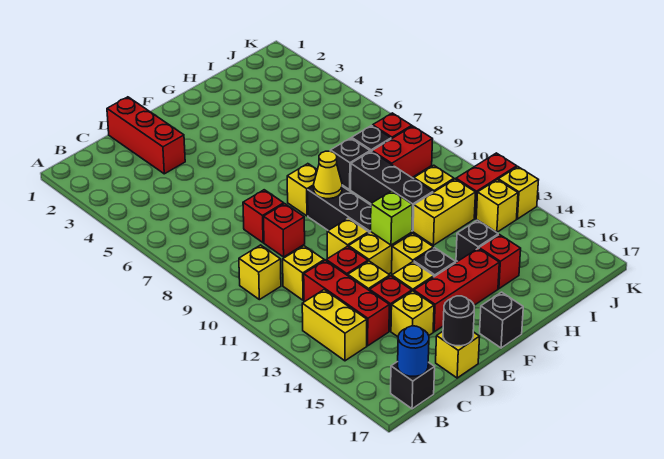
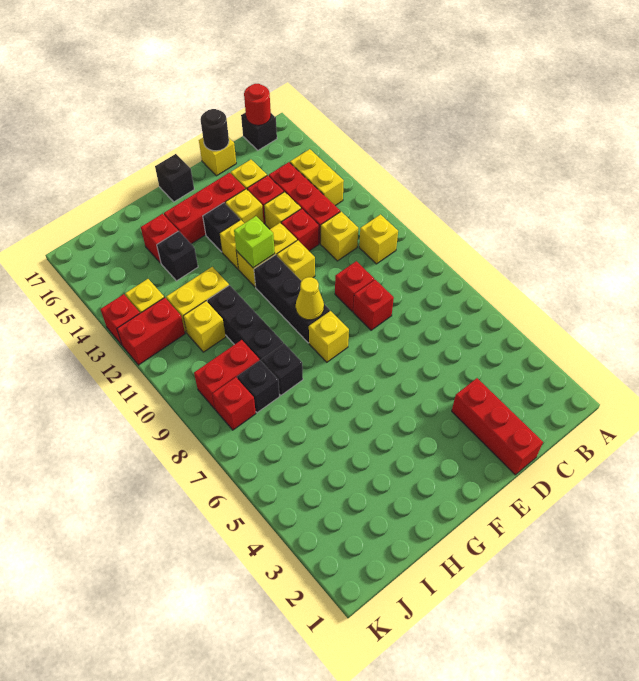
blue round brick B17 level 2 -> red round brick B17 level 2
yellow brick K13 level 1 -> red brick K13 level 1

